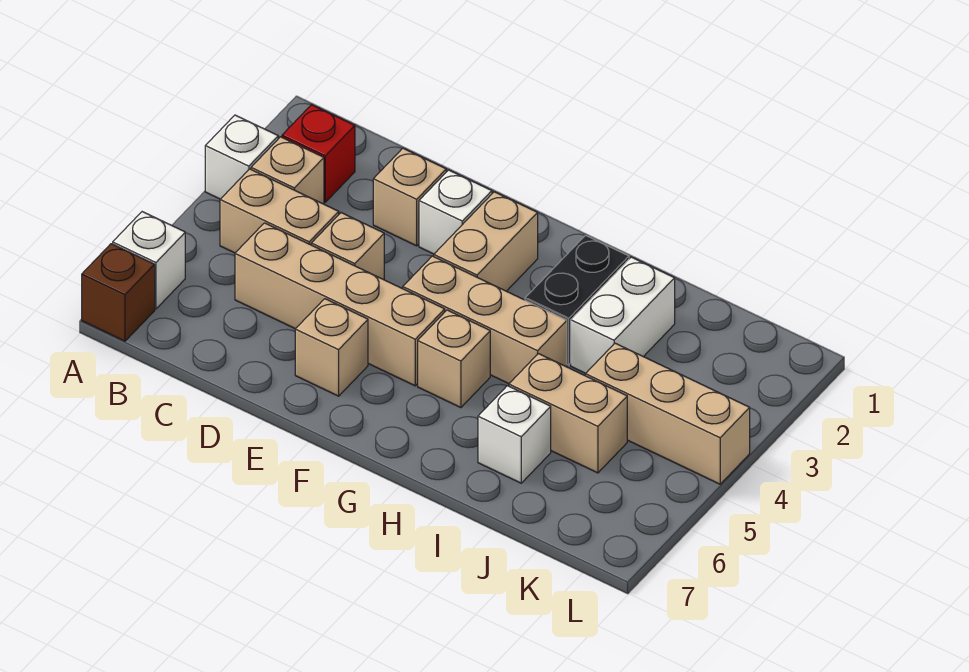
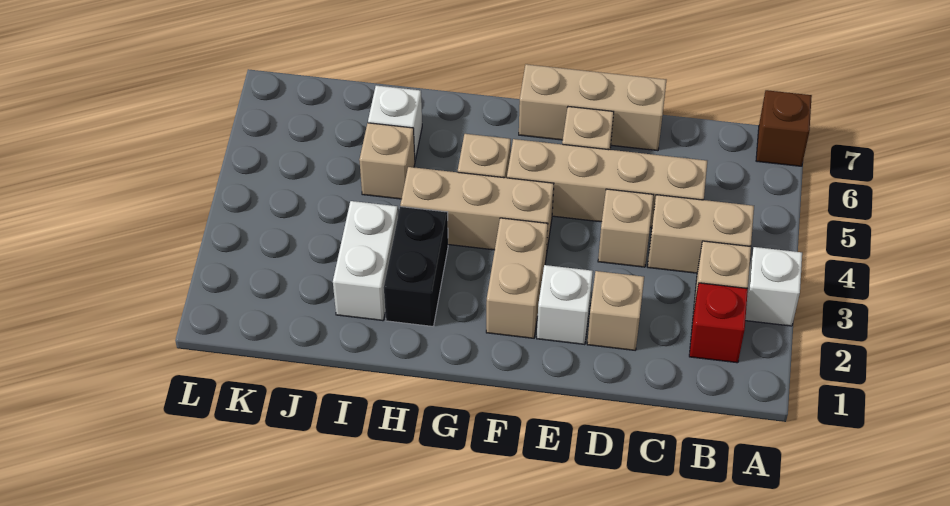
white brick A6 level 1 -> none
tan brick I5:J5 level 1 -> tan brick I5 level 1
tan brick J4:L4 level 1 -> tan brick D7:F7 level 1

